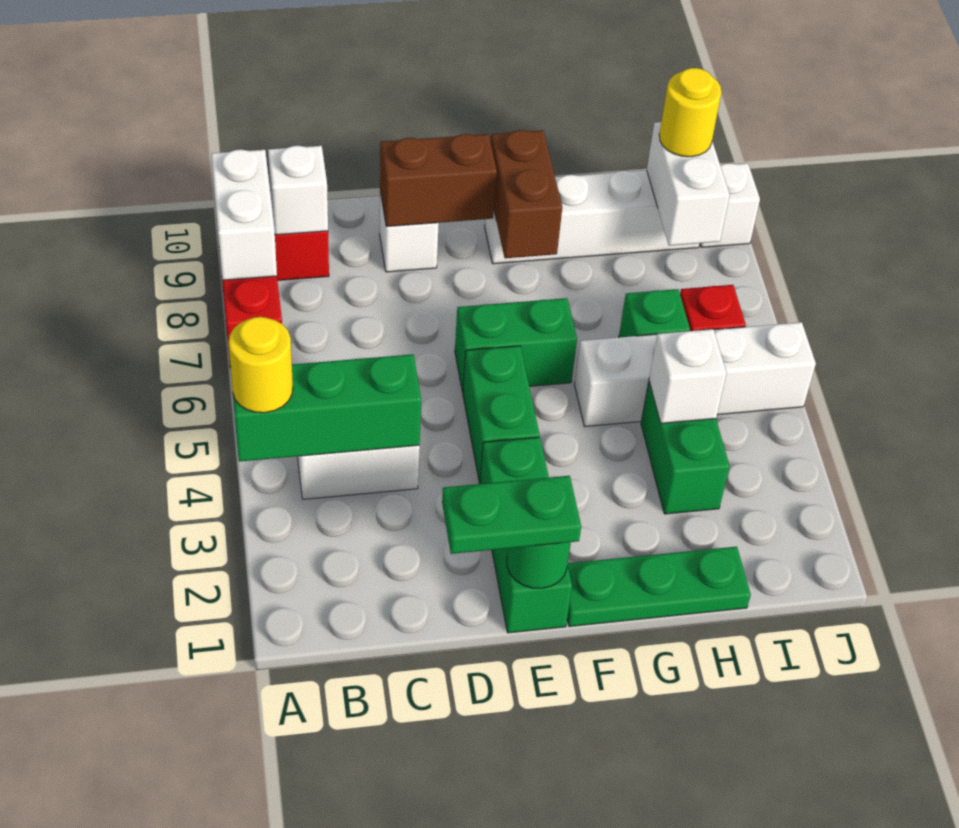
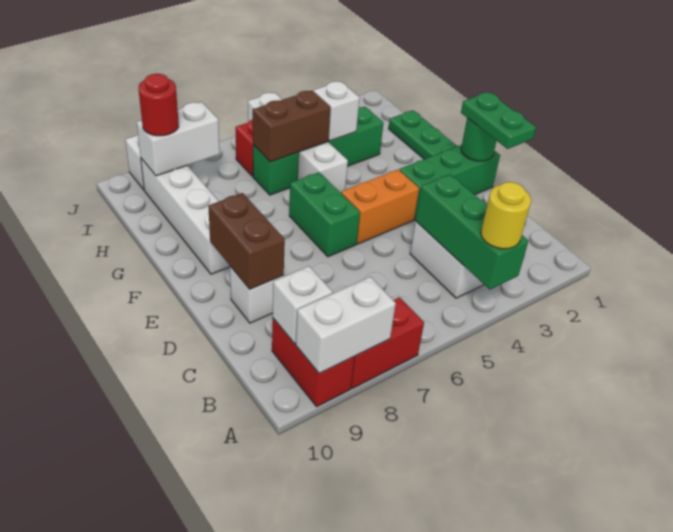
green brick E4:E5 level 1 -> orange brick E4:E5 level 1
brown brick F8:F9 level 2 -> brown brick H5:H6 level 2
yellow round brick I9 level 3 -> red round brick I9 level 3

